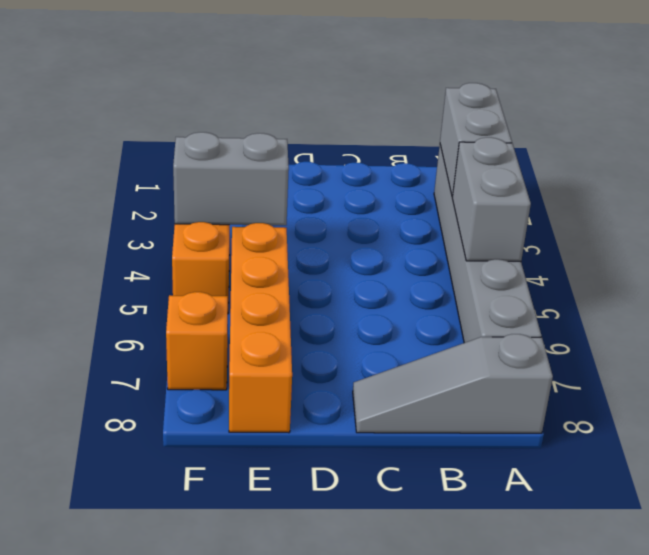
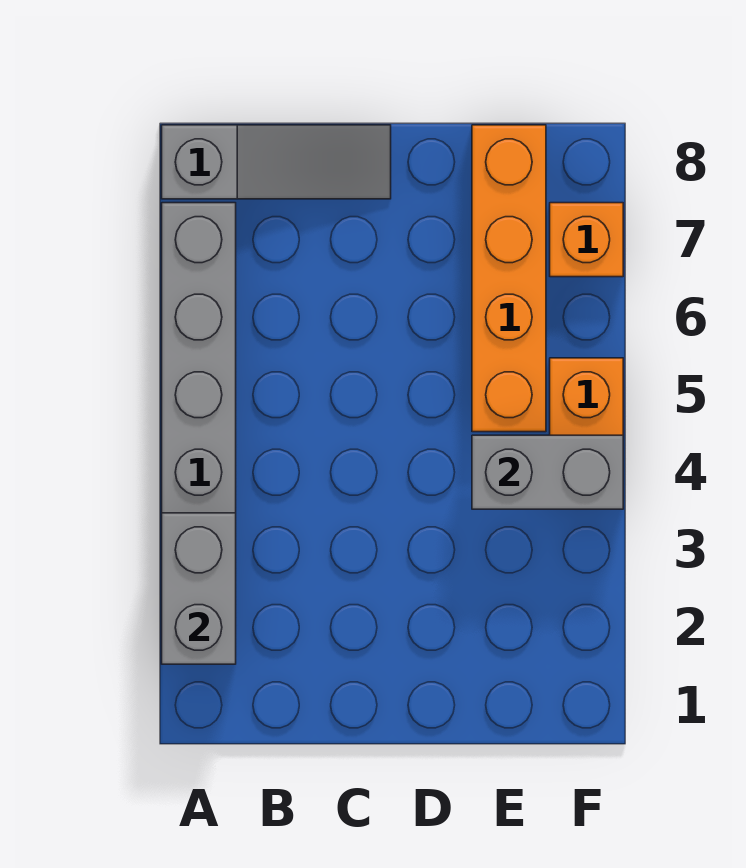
grey brick A4:A5 level 2 -> none

